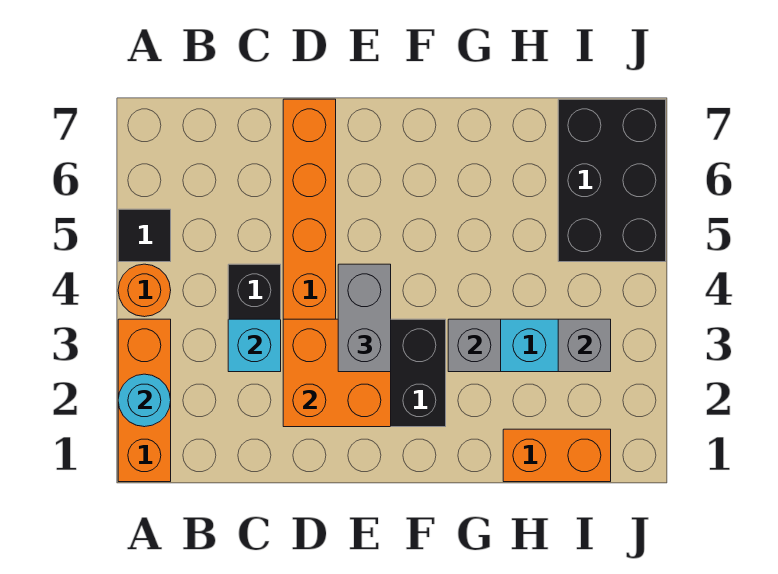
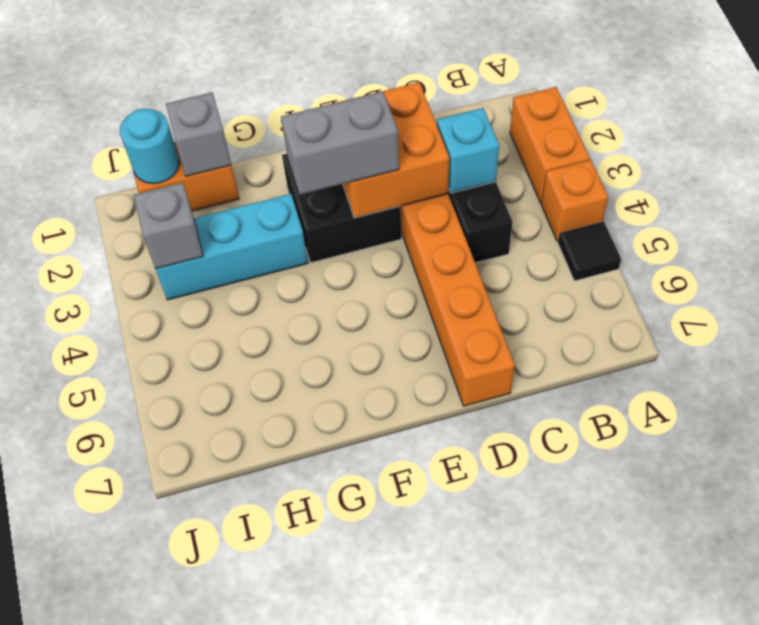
orange brick A1:A3 level 1 -> orange brick A2:A3 level 1
cyan round brick A2 level 2 -> cyan round brick I1 level 2
orange round brick A4 level 1 -> orange brick A4 level 1
grey brick E3:E4 level 3 -> grey brick E3:F3 level 3
grey brick G3 level 2 -> grey brick H1 level 2
black brick I5:J7 level 1 -> none

